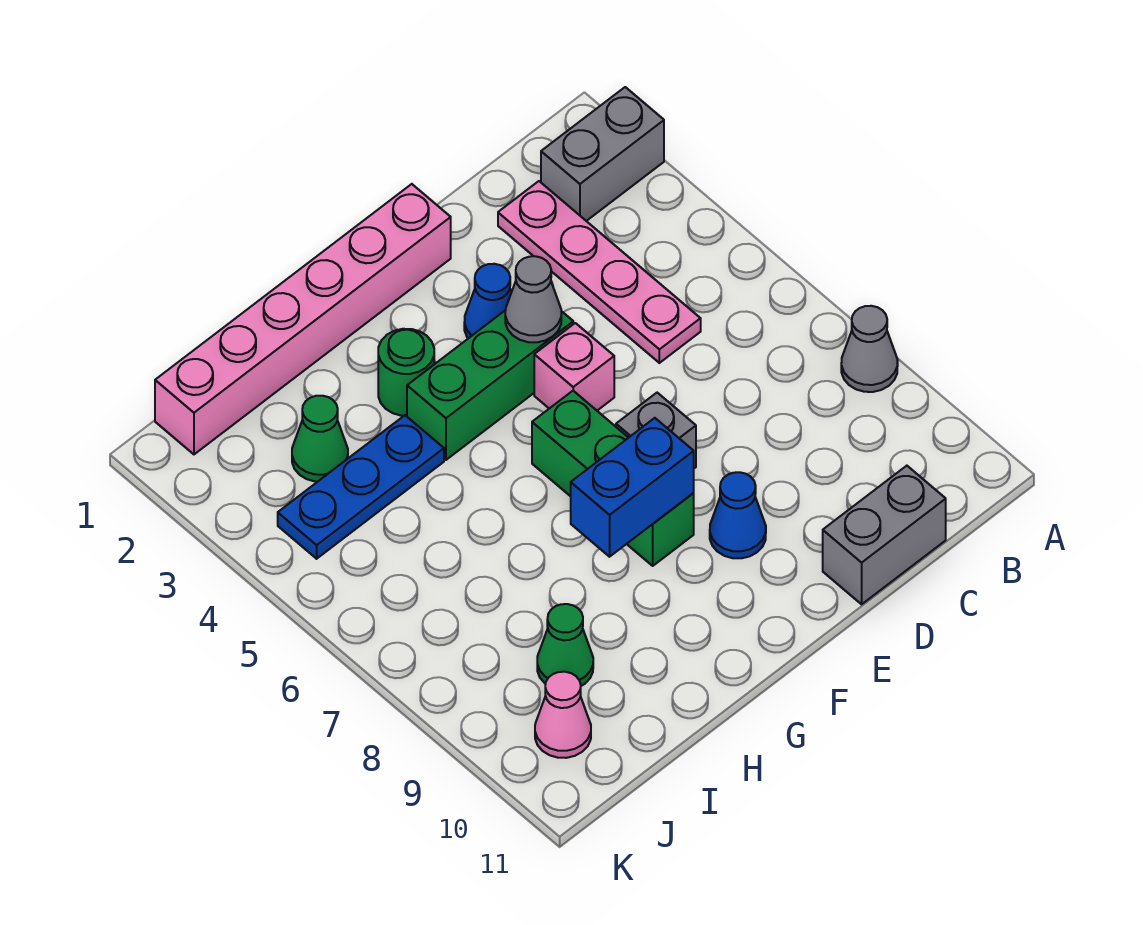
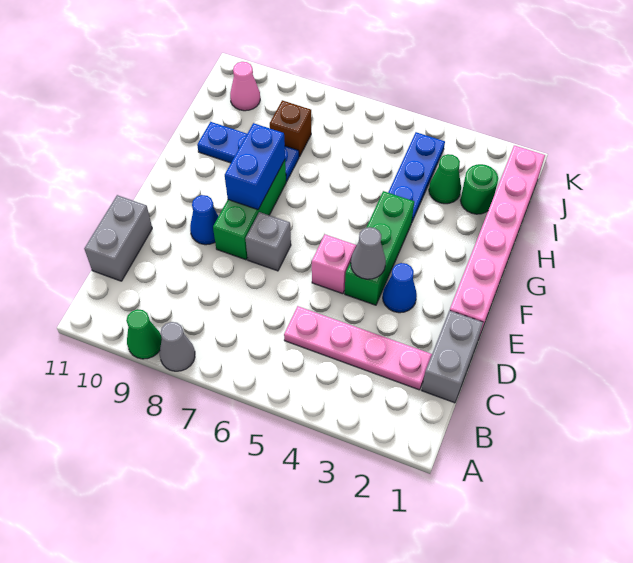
grey brick A2:B2 level 1 -> grey brick C1:D1 level 1
green brick F6:F8 level 1 -> green brick E8:G8 level 1
green round brick G3 level 1 -> green round brick I2 level 1
none -> blue plate H8:H10 level 1
none -> brown brick I8 level 1
green cone I9 level 1 -> green cone A9 level 1

